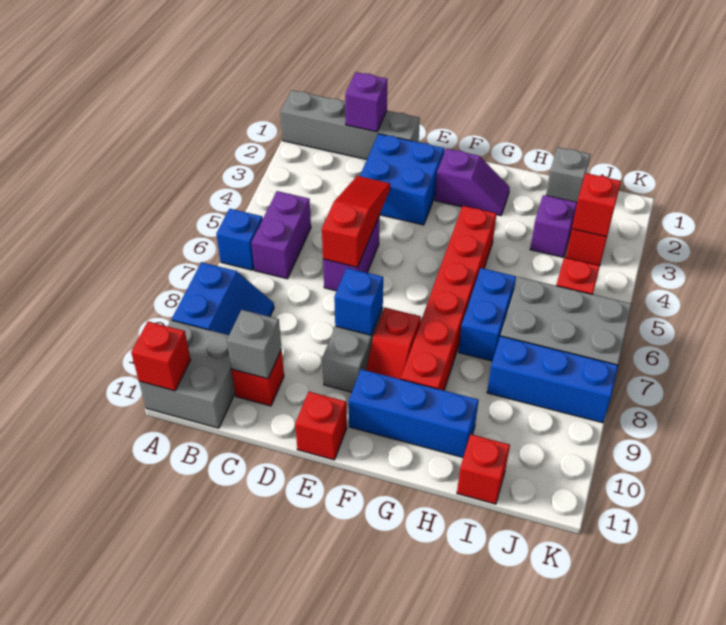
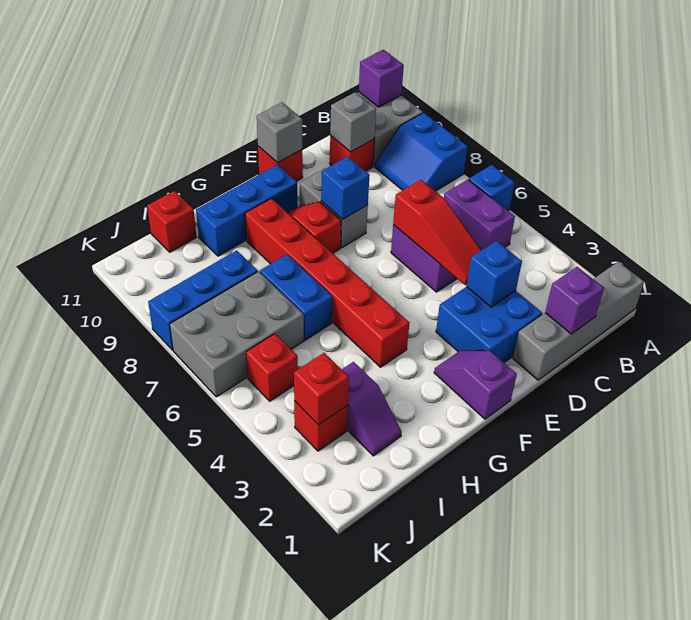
red brick A11 level 2 -> purple brick A11 level 2
none -> blue brick D3 level 2
purple slope F2:G2 level 1 top F -> purple slope F1:F2 level 1 top 1
grey brick I1 level 1 -> grey brick E11 level 2

